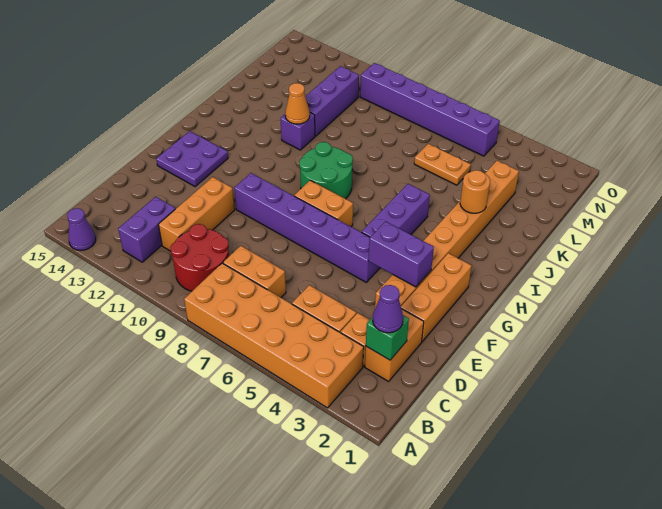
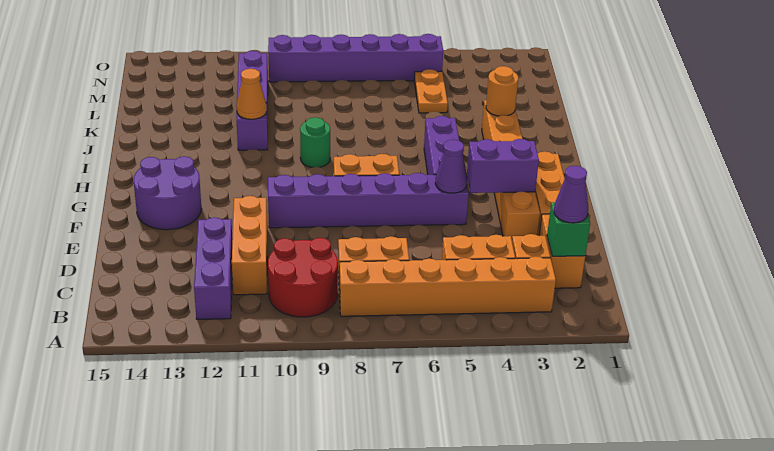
orange brick A3:B8 level 1 -> orange brick B3:B8 level 1
purple cone A14 level 1 -> purple cone F5 level 2
purple brick B12:C12 level 1 -> purple brick B12:D12 level 1
orange brick E3:L3 level 1 -> orange brick E3:J3 level 1
purple plate F13:G14 level 1 -> purple round brick F13:G14 level 1
green round brick H8:I9 level 1 -> green round brick I9 level 1
orange plate L5:L6 level 1 -> orange plate L5:M5 level 1

